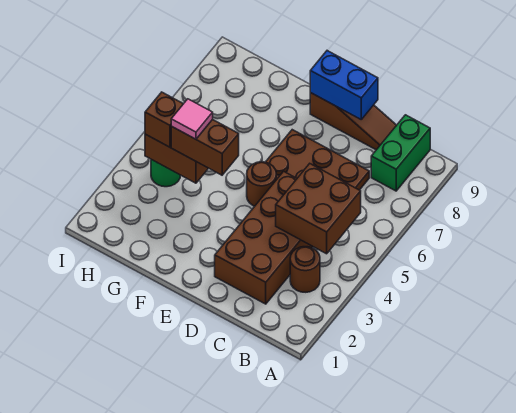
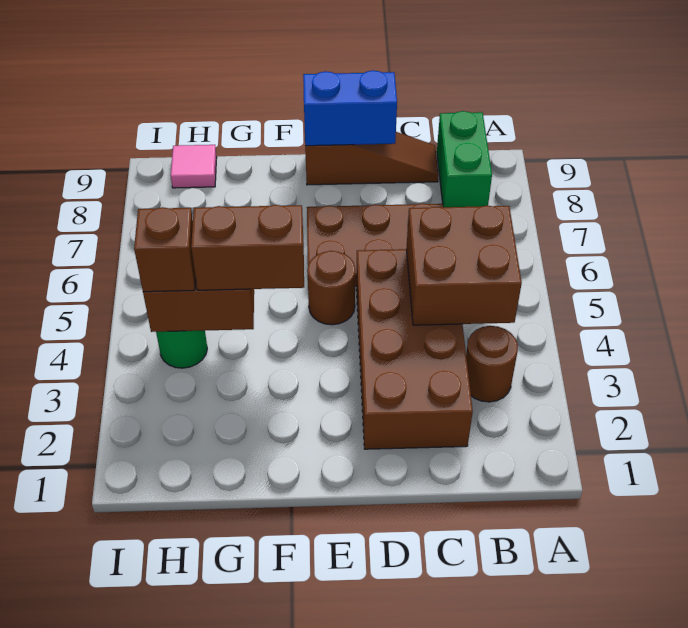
pink tile G4 level 4 -> pink tile H9 level 1

